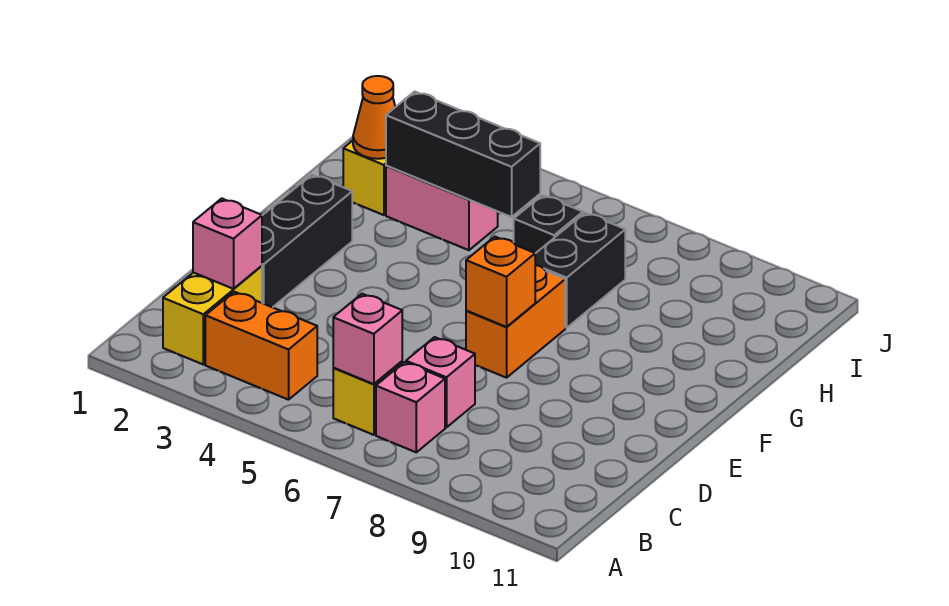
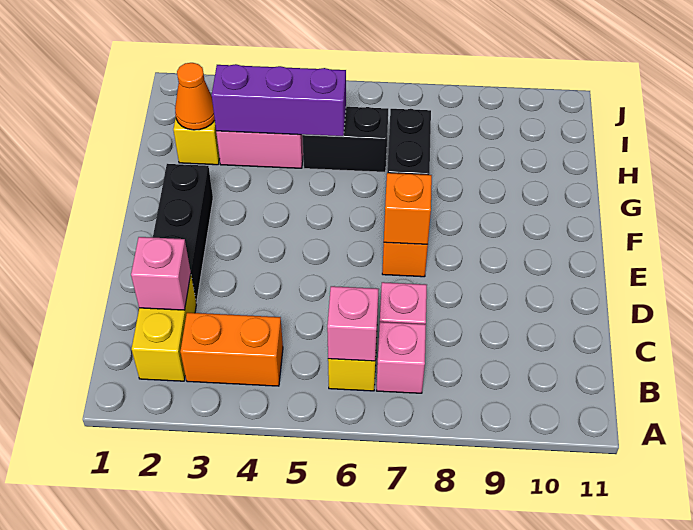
black brick H3:H5 level 2 -> purple brick H3:H5 level 2
black brick H6 level 1 -> black brick H5:H6 level 1

